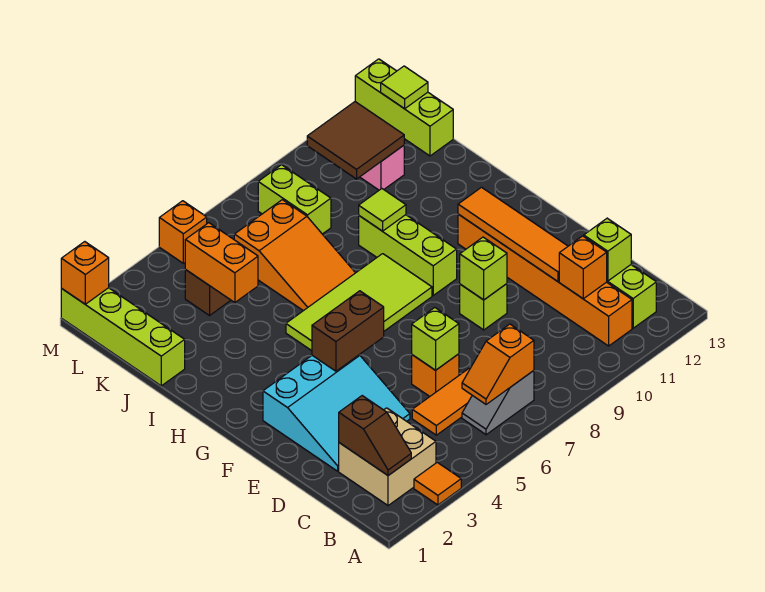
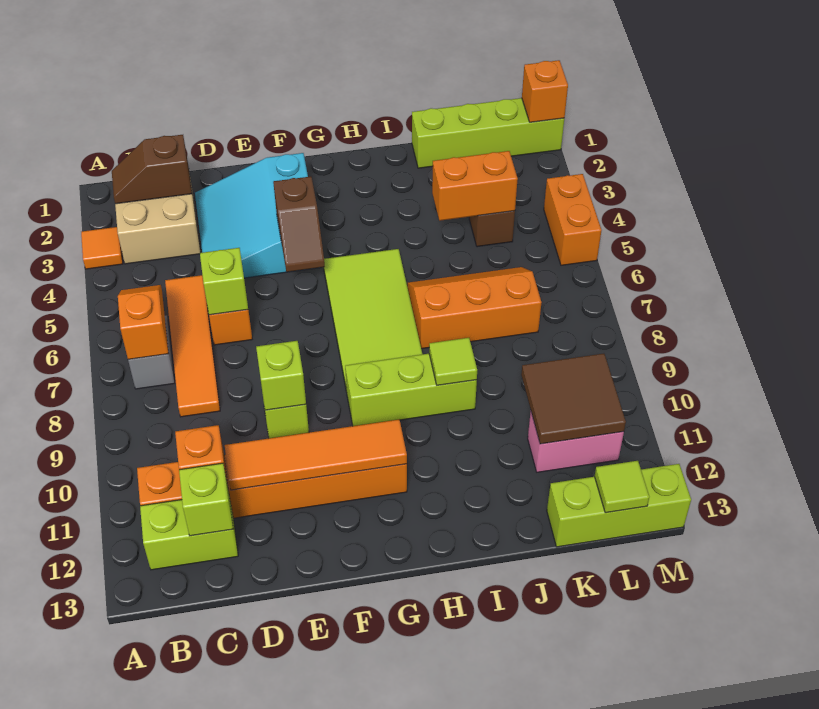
brown brick F4:F5 level 2 -> brown slope F4:F5 level 2 top 4
orange slope I6:K7 level 1 top K -> orange slope I6:K7 level 1 top 7
lime brick K8:L8 level 1 -> none
orange brick M5 level 1 -> orange brick M4:M5 level 1

